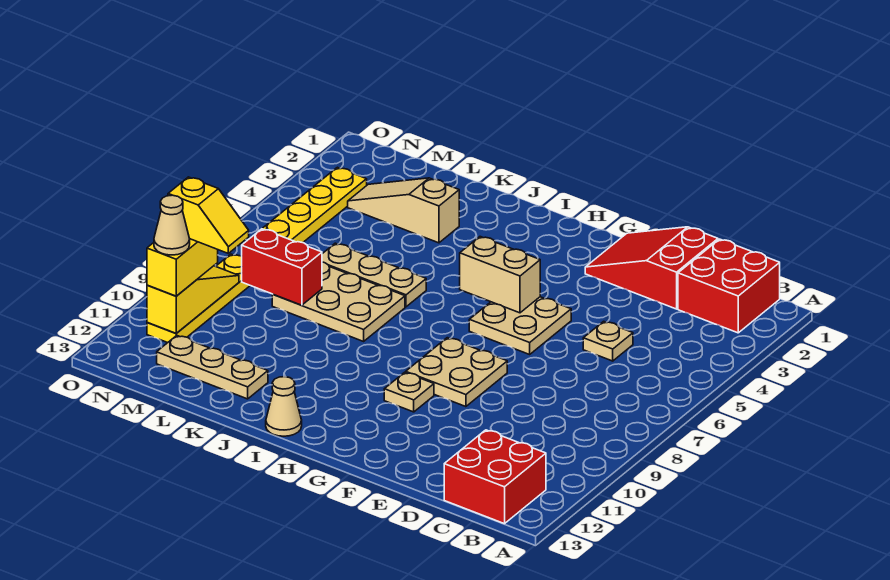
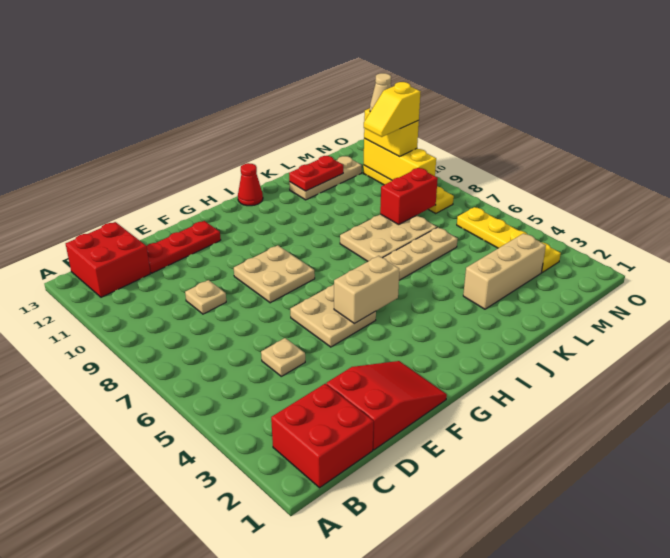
none -> red plate D12:F12 level 1
tan plate G10 level 1 -> tan plate D9 level 1
tan cone I13 level 1 -> red cone I13 level 1
tan slope K3:M3 level 1 top K -> tan brick K3:M3 level 1
none -> red plate K12:L12 level 2
yellow slope N9:N11 level 2 top 11 -> yellow brick N9:N11 level 2

